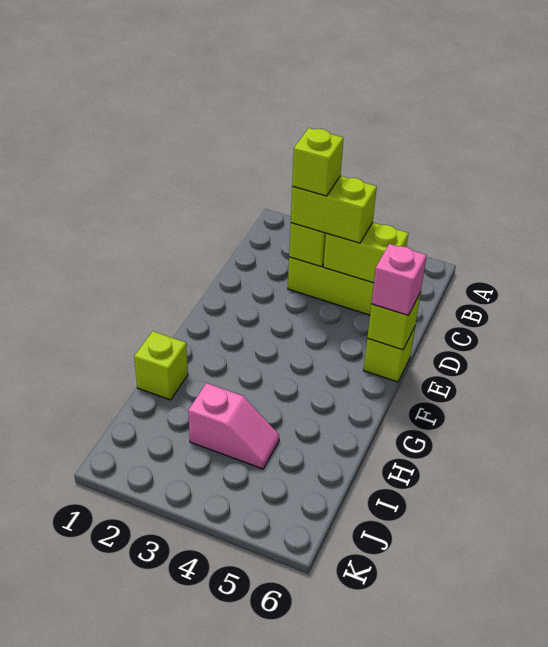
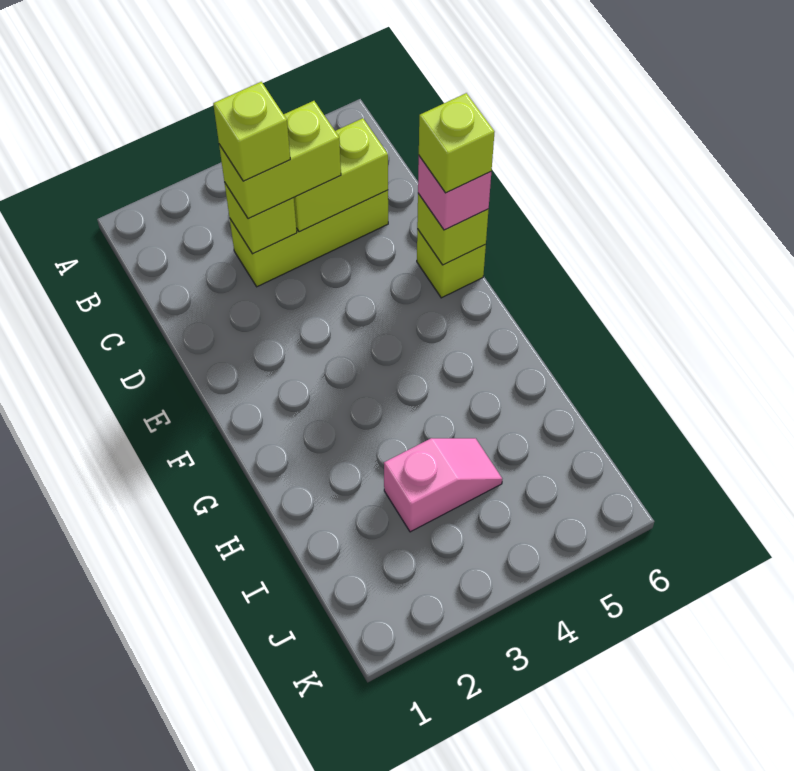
lime brick H1 level 1 -> lime brick E6 level 4

